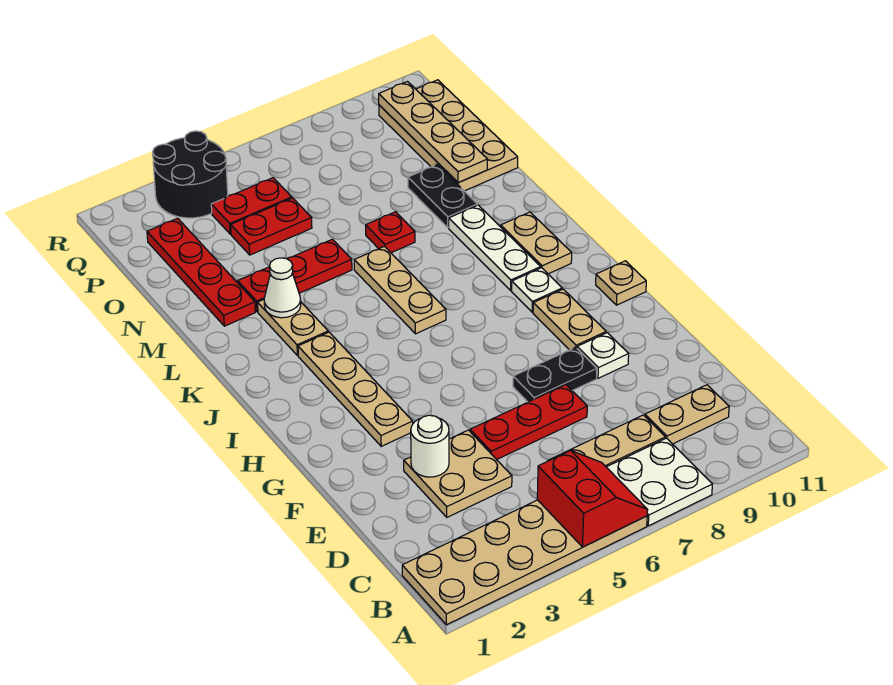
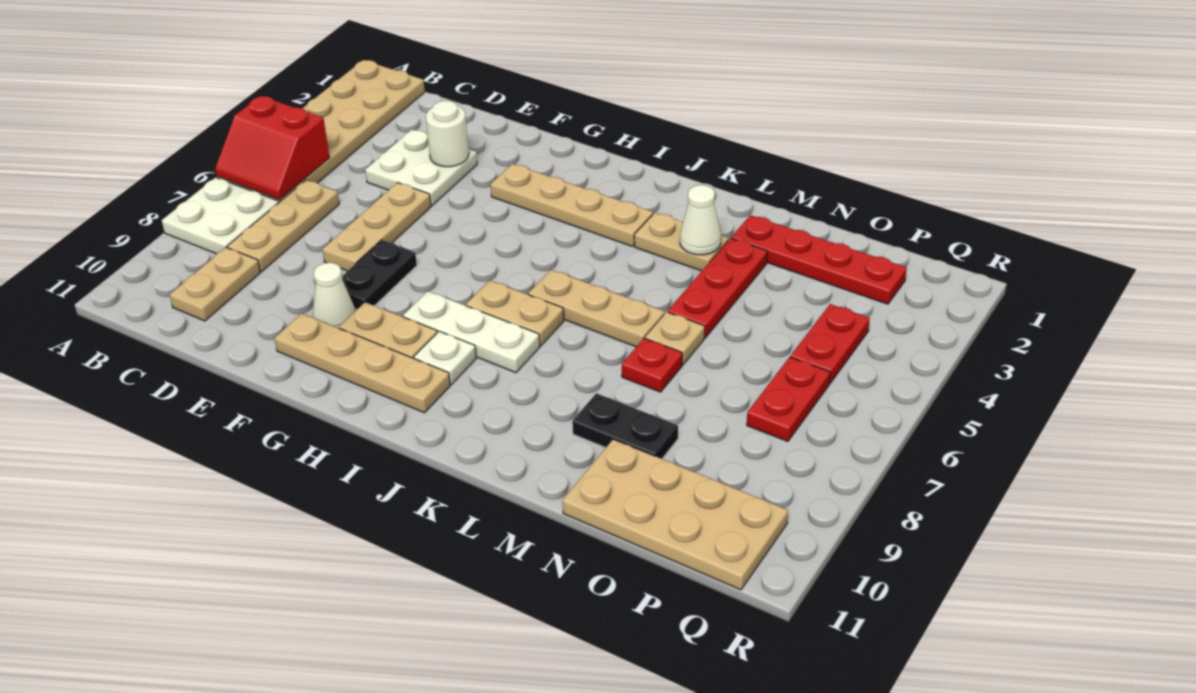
tan plate D3:E4 level 1 -> white plate D3:E4 level 1
red plate E5:E7 level 1 -> tan plate E5:E7 level 1
white plate F9 level 1 -> white cone F9 level 1
tan plate H11 level 1 -> tan plate M6 level 1
white plate J9:L9 level 1 -> white plate H8:J8 level 1
tan plate J10:K10 level 1 -> tan plate I7:J7 level 1
tan plate N10:Q10 level 2 -> tan plate F10:I10 level 1
red plate O4:O5 level 1 -> red plate P6:P7 level 1
black round brick Q3:R4 level 1 -> none

